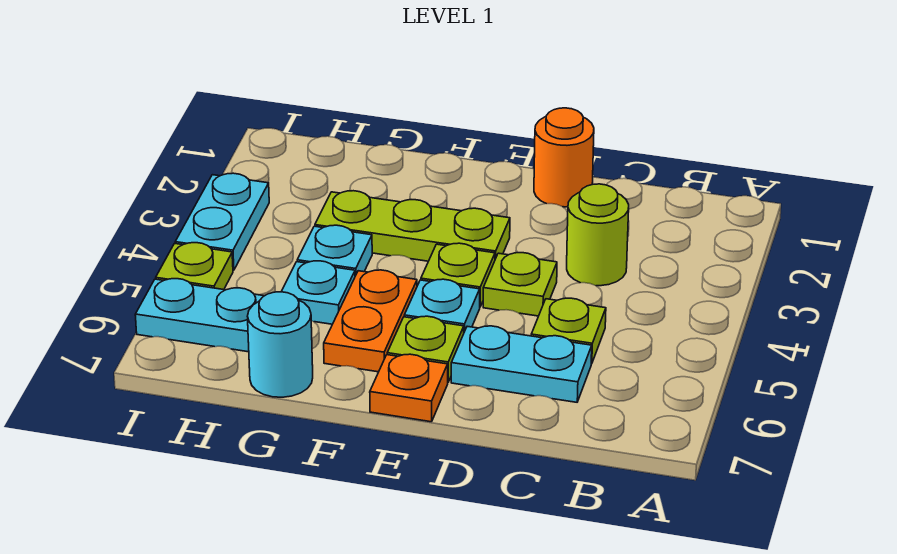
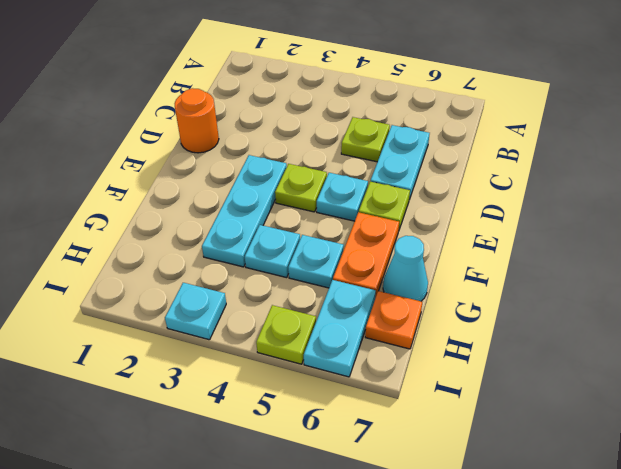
lime round brick C3 level 1 -> none
lime plate D4 level 1 -> none
lime plate E3:G3 level 1 -> cyan plate E3:G3 level 1
orange plate E7 level 1 -> orange plate H7 level 1
orange plate F5:F6 level 1 -> orange plate F6:G6 level 1
cyan round brick G7 level 1 -> cyan cone G7 level 1
cyan plate I3:I4 level 1 -> cyan plate I3 level 1

